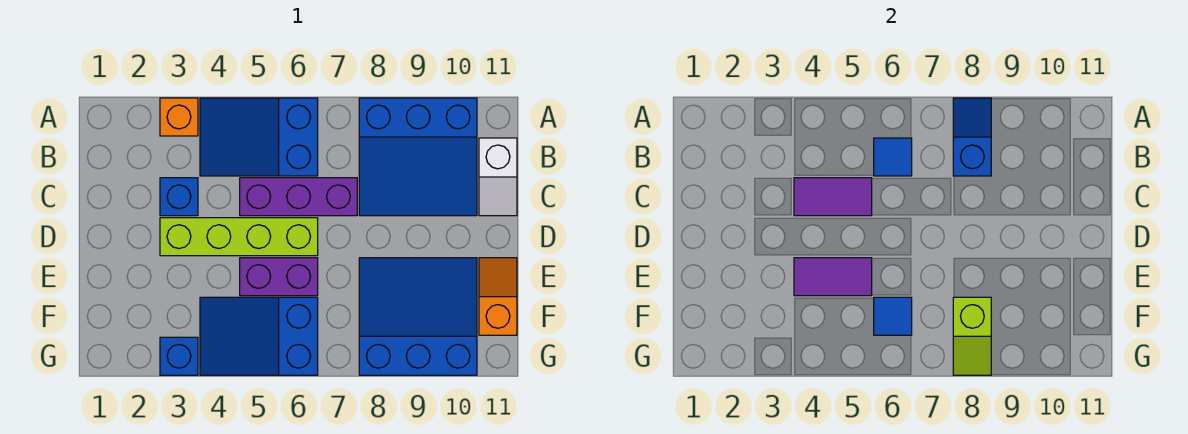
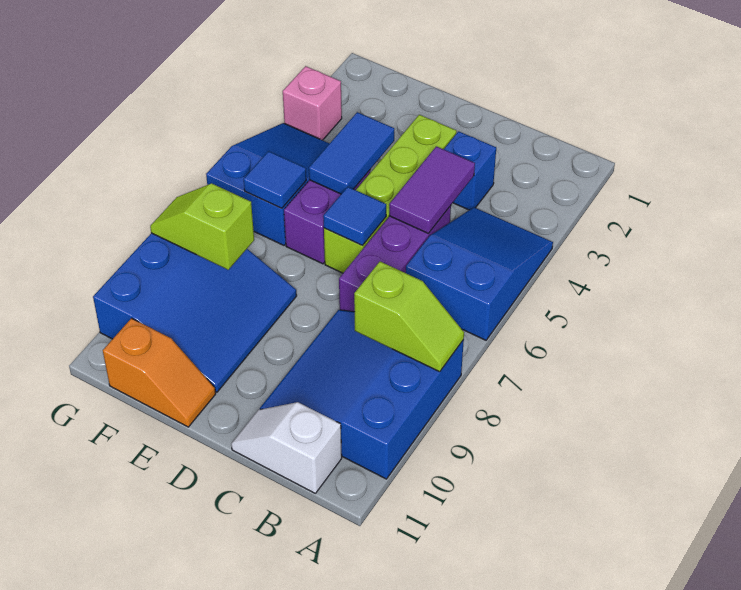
orange brick A3 level 1 -> none
blue slope A8:B8 level 2 top B -> lime slope A8:B8 level 2 top B
blue tile B6 level 2 -> blue tile D6 level 2
purple tile E4:E5 level 2 -> blue tile E4:E5 level 2
blue brick G3 level 1 -> pink brick G3 level 1

